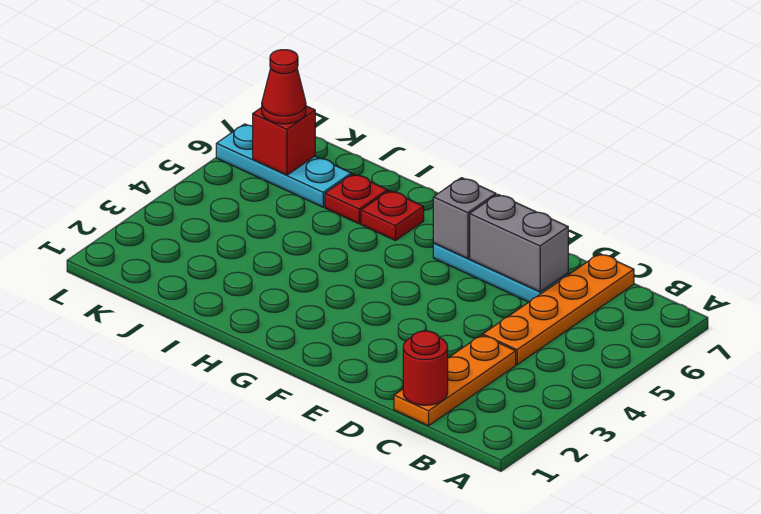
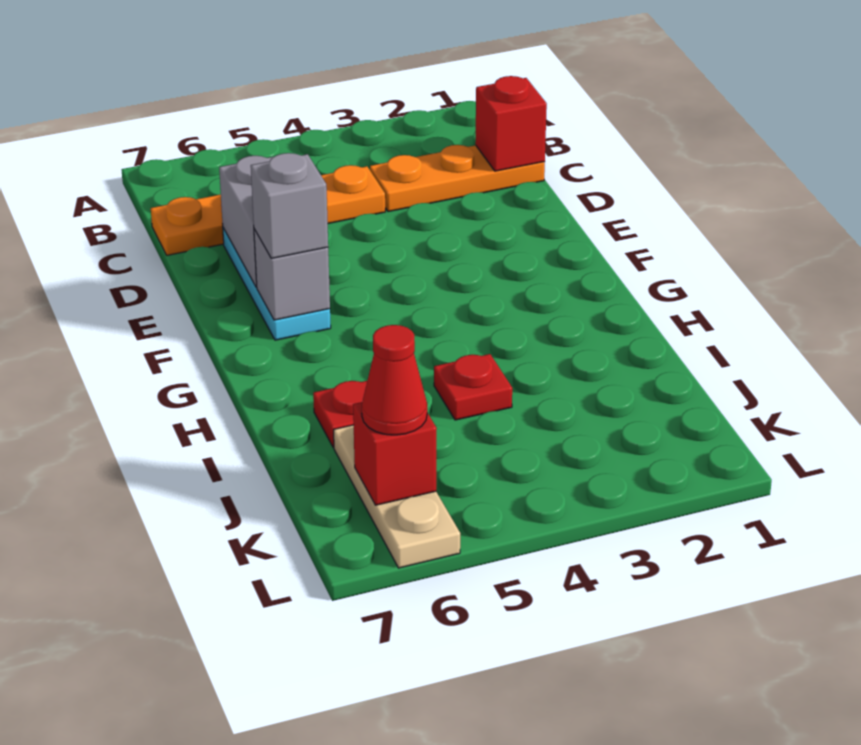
red round brick C1 level 2 -> red brick C1 level 2
none -> grey brick F6 level 3
red plate H6 level 1 -> red plate I4 level 1
cyan plate J6:L6 level 1 -> tan plate J6:L6 level 1

